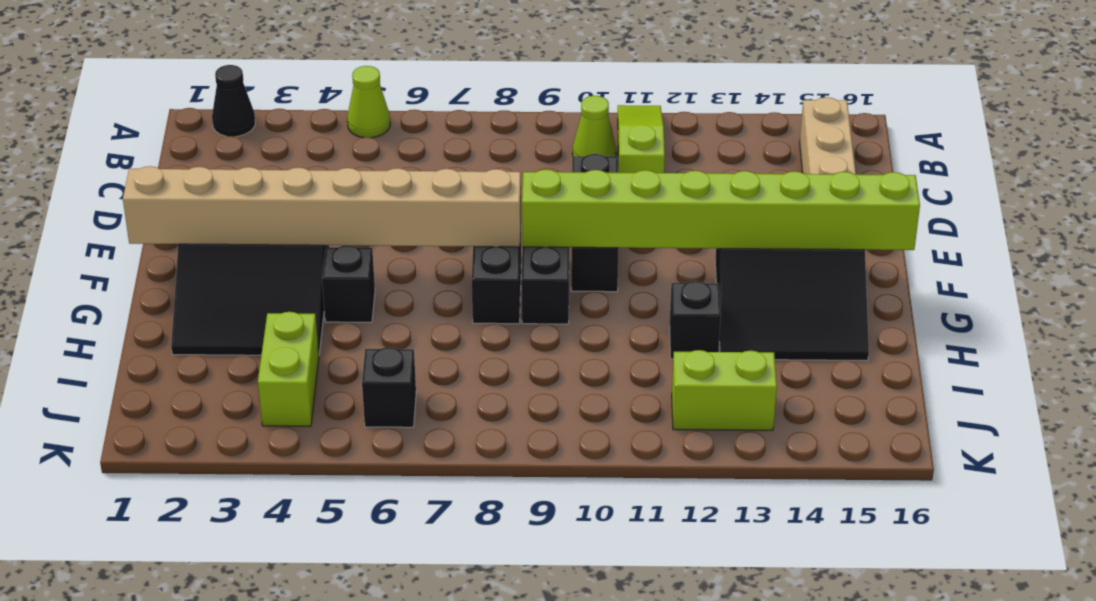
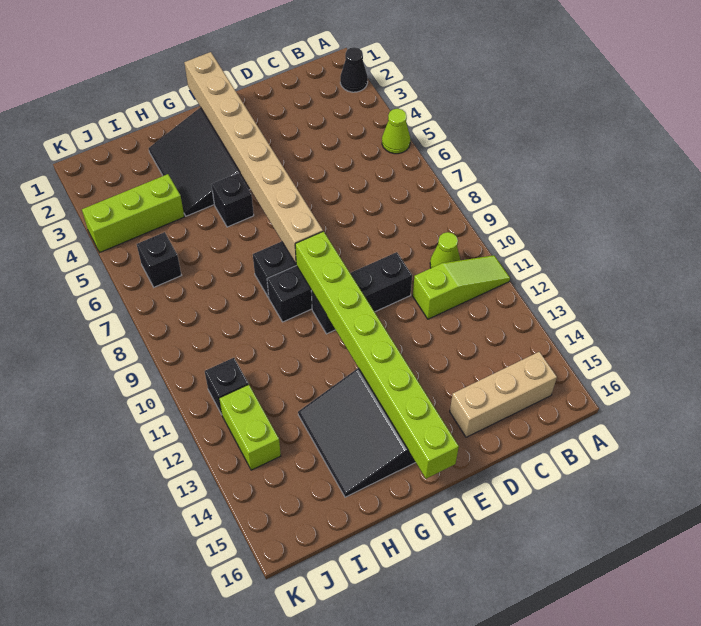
black brick H12 level 1 -> black brick J11 level 1
lime brick I4:J4 level 1 -> lime brick I4:K4 level 1

